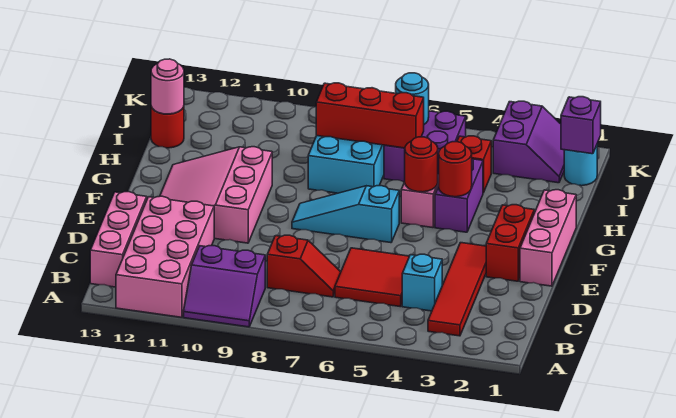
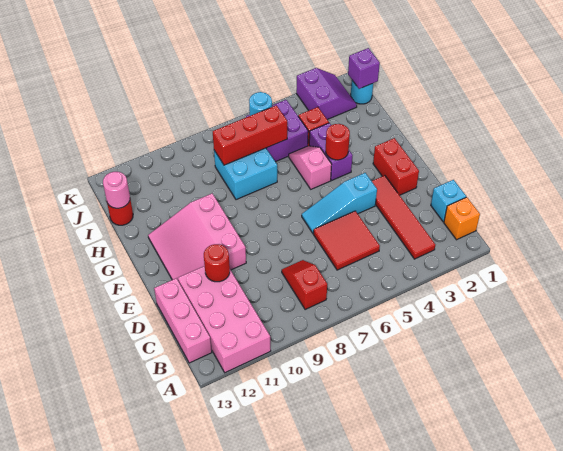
purple slope A9:B10 level 1 top B -> none
none -> orange brick B1 level 1
cyan brick C4 level 1 -> cyan brick C1 level 1
red slope C7:C8 level 1 top 8 -> red slope B8:C8 level 1 top B
pink brick E1:G1 level 1 -> none
cyan slope F6:F8 level 1 top 6 -> cyan slope E4:E6 level 1 top 4
red round brick G5 level 2 -> red round brick D11 level 2

